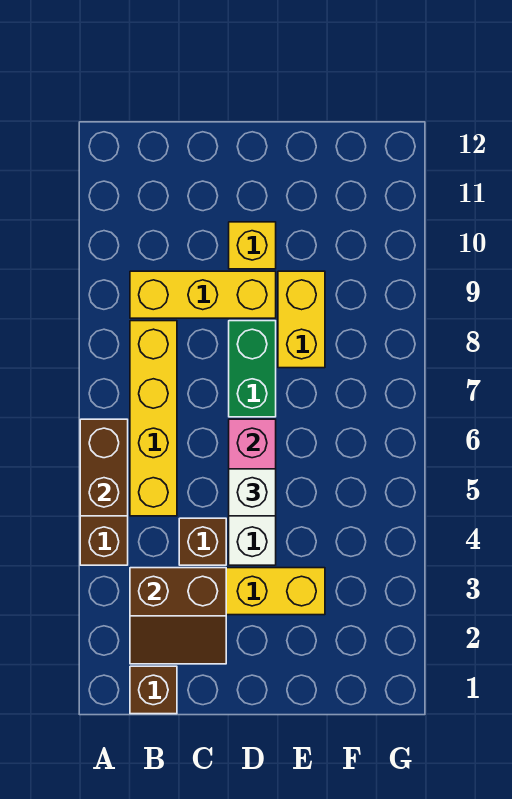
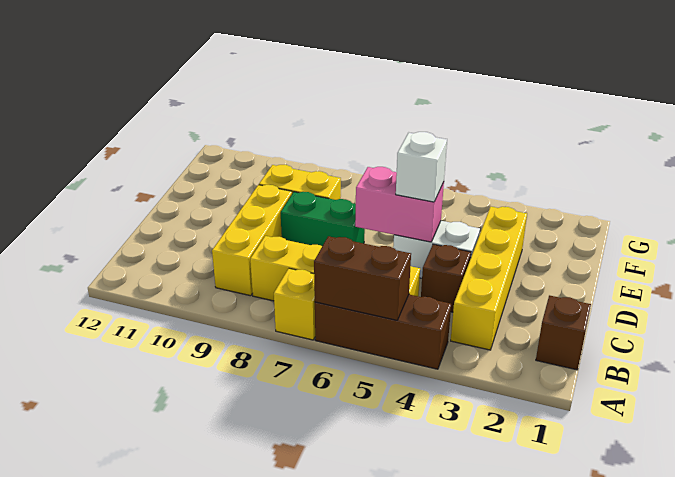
brown slope B2:C3 level 2 top 3 -> none
yellow brick D10 level 1 -> yellow brick A7 level 1

